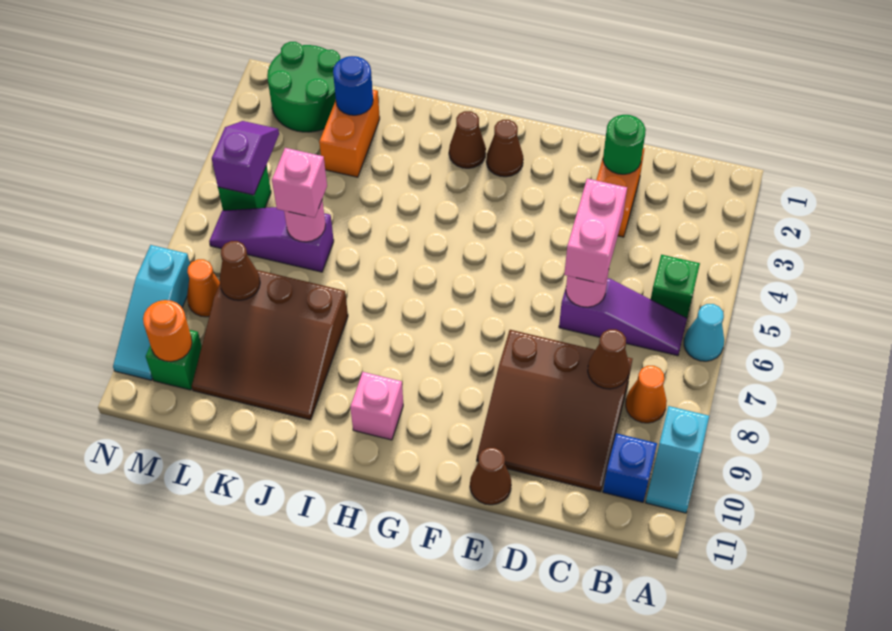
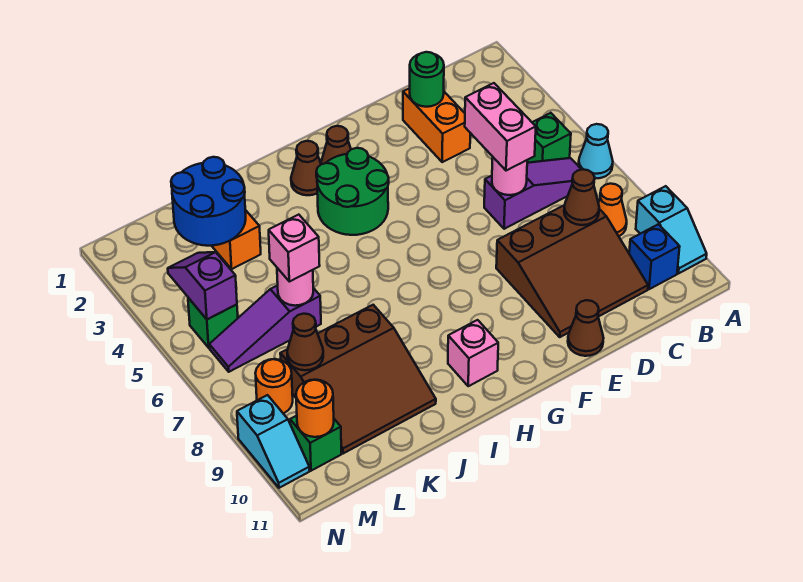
blue round brick K2 level 2 -> blue round brick K2:L3 level 2
green round brick L1:M2 level 1 -> green round brick G3:H4 level 1
orange cone M8 level 1 -> orange round brick M8 level 1
cyan slope N8:N10 level 1 top 8 -> cyan slope N9:N10 level 1 top 9

